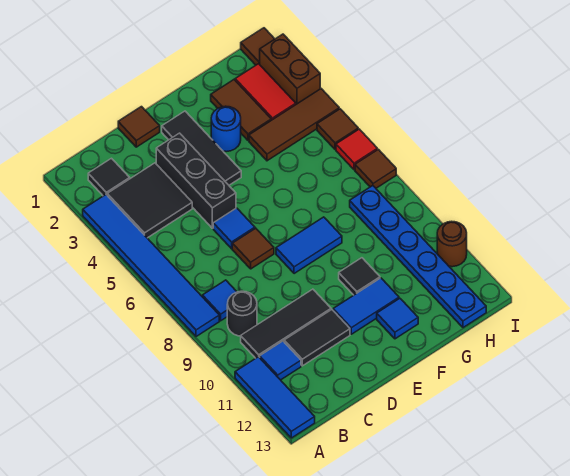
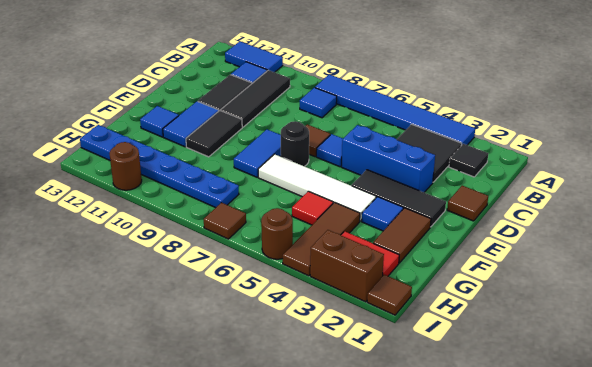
blue tile A11:A13 level 1 -> blue tile A11:A12 level 1
black round brick B9 level 1 -> black round brick E7 level 1
black brick D3:D5 level 1 -> blue brick D3:D5 level 1
blue round brick F3 level 1 -> blue tile F3 level 1
none -> white tile F4:F7 level 1
black tile F10 level 1 -> black tile E10:F10 level 1
brown tile G2:G3 level 1 -> brown tile F2:G2 level 1
brown tile I5 level 1 -> brown round brick I5 level 1
red tile I6 level 1 -> red tile G5 level 1

